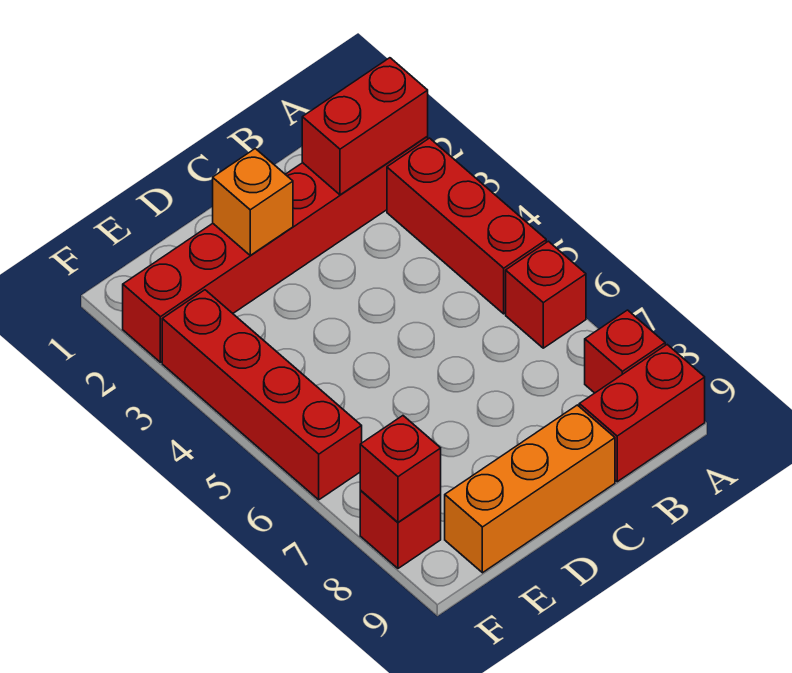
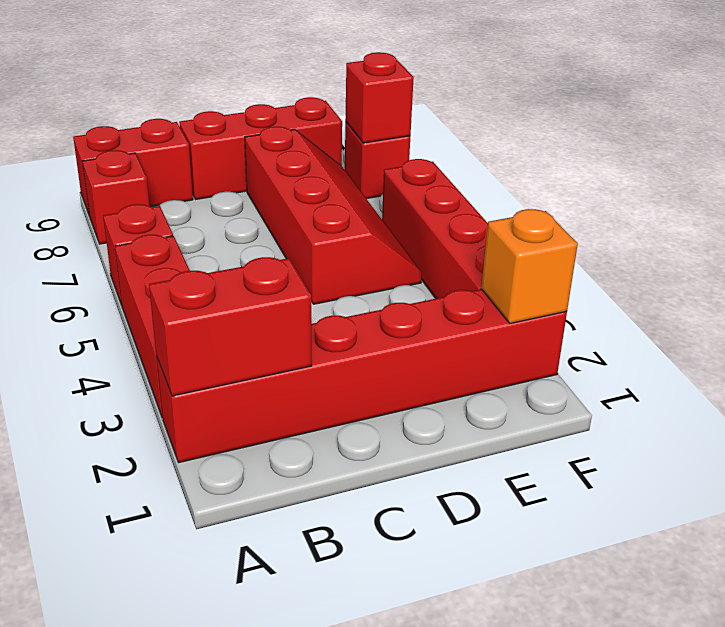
orange brick C9:E9 level 1 -> red brick C9:E9 level 1
orange brick D2 level 2 -> orange brick F2 level 2
none -> red slope D5:E8 level 1 top D

